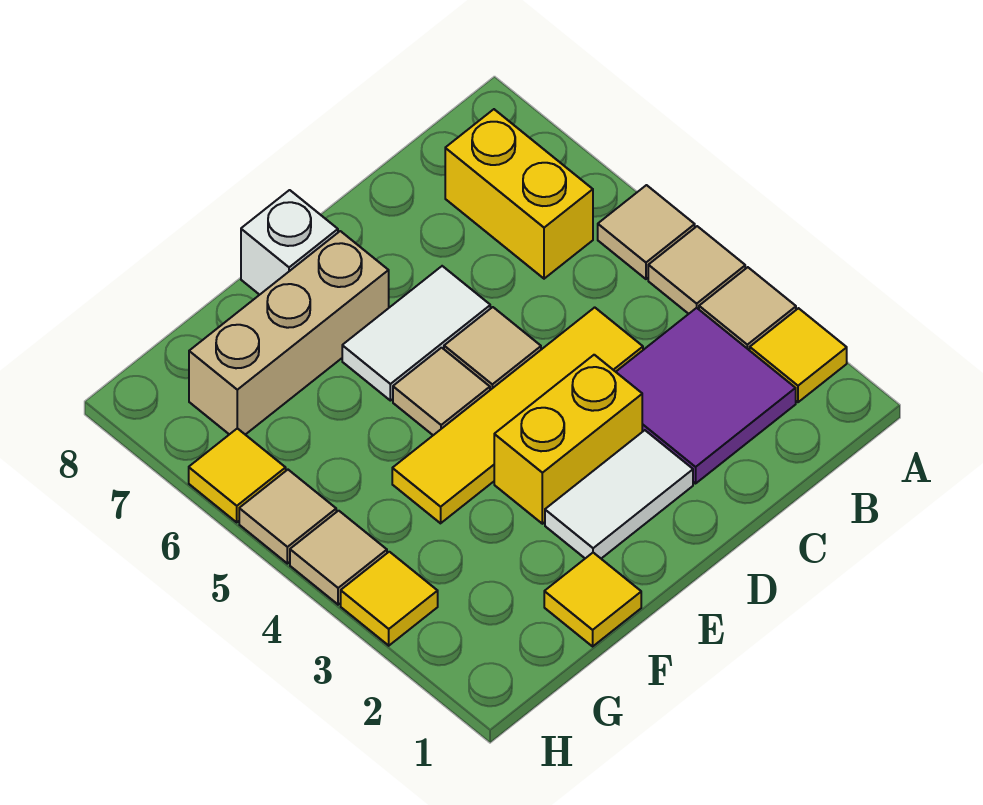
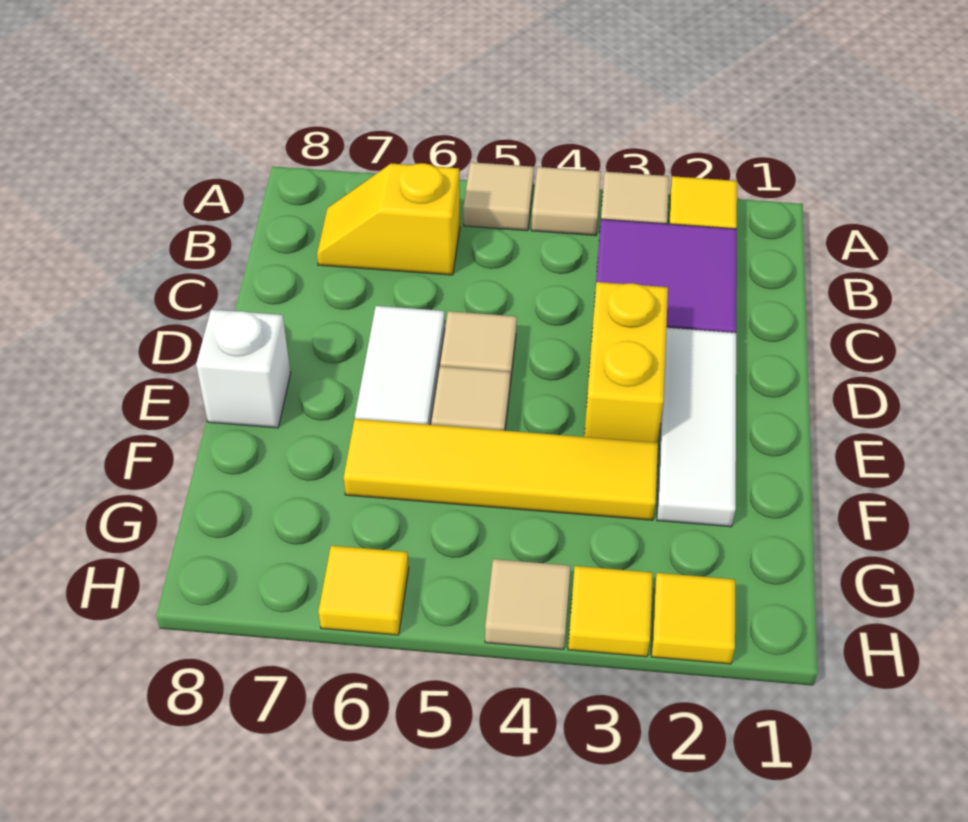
yellow brick B6:B7 level 1 -> yellow slope B6:B7 level 1 top 6
yellow tile C4:F4 level 1 -> yellow tile F3:F6 level 1
white tile D2:E2 level 1 -> white tile D2:F2 level 1
tan brick E7:G7 level 1 -> none
yellow tile F1 level 1 -> yellow tile H2 level 1
tan tile H5 level 1 -> none

